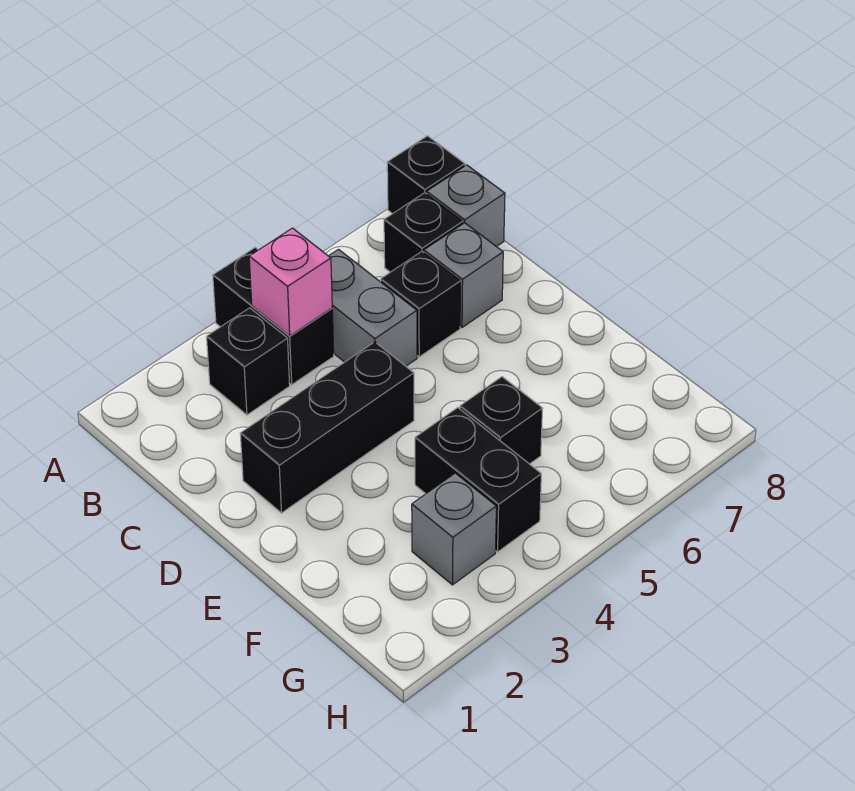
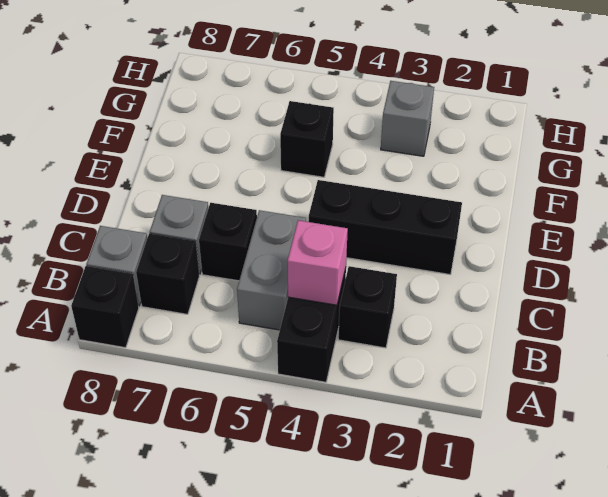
black brick F4:G4 level 1 -> none

